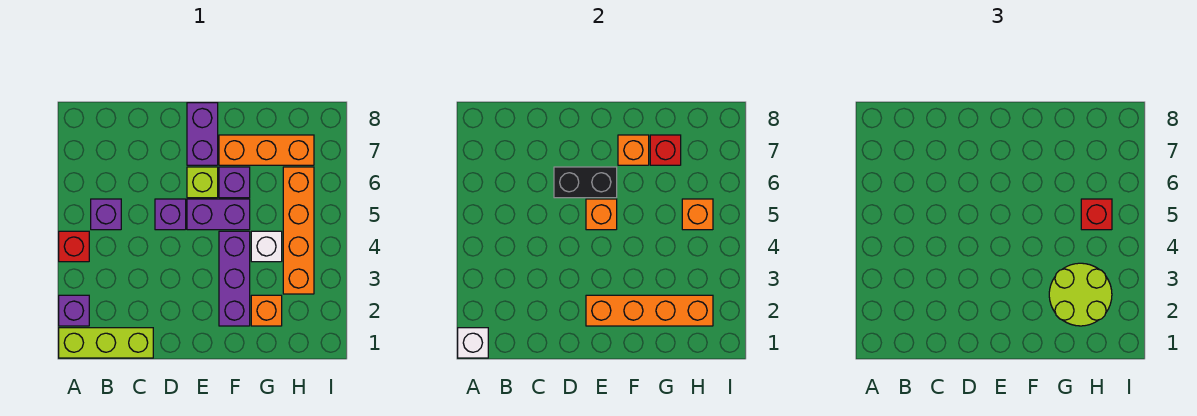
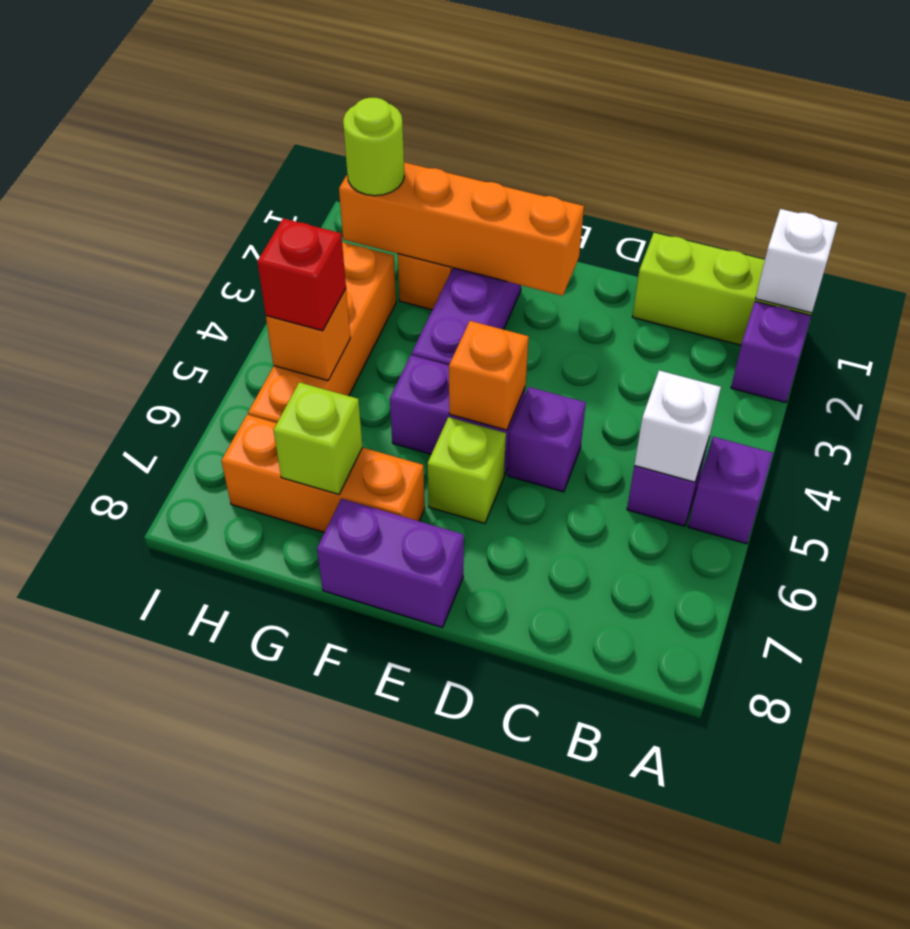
red brick A4 level 1 -> none
black brick D6:E6 level 2 -> none
purple brick E7:E8 level 1 -> purple brick E8:F8 level 1
purple brick F6 level 1 -> purple brick A5 level 1
orange brick F7 level 2 -> none
lime round brick G2:H3 level 3 -> lime round brick H2 level 3
white brick G4 level 1 -> white brick B5 level 2
red brick G7 level 2 -> lime brick G7 level 2

